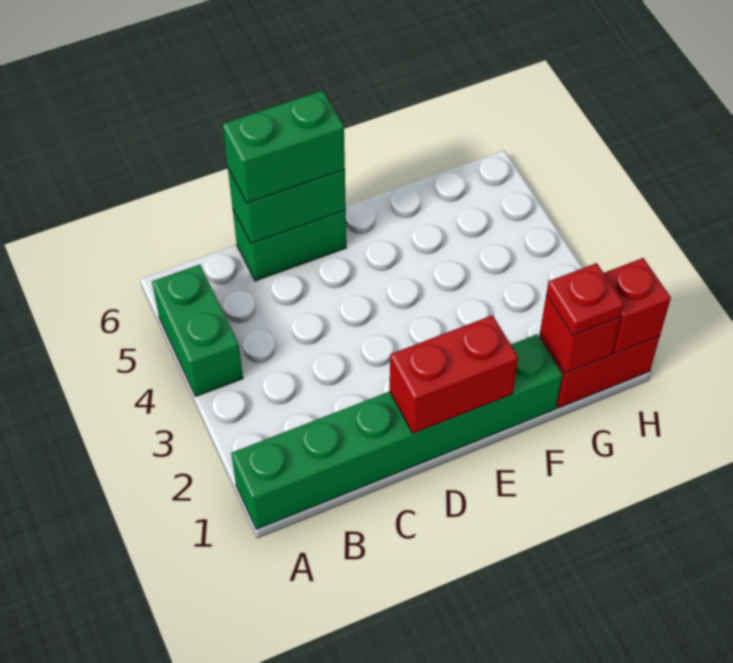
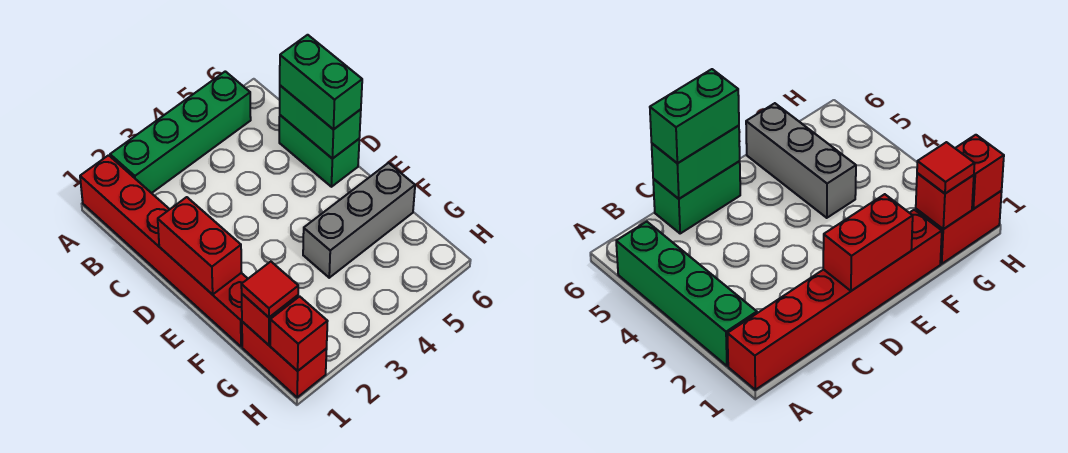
green brick A1:F1 level 1 -> red brick A1:F1 level 1
green brick A4:A5 level 1 -> green brick A2:A5 level 1
none -> grey brick F4:F6 level 1
red plate G1 level 3 -> red tile G1 level 3

